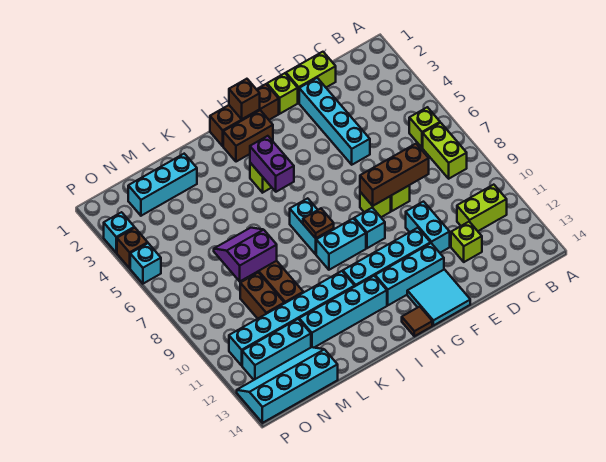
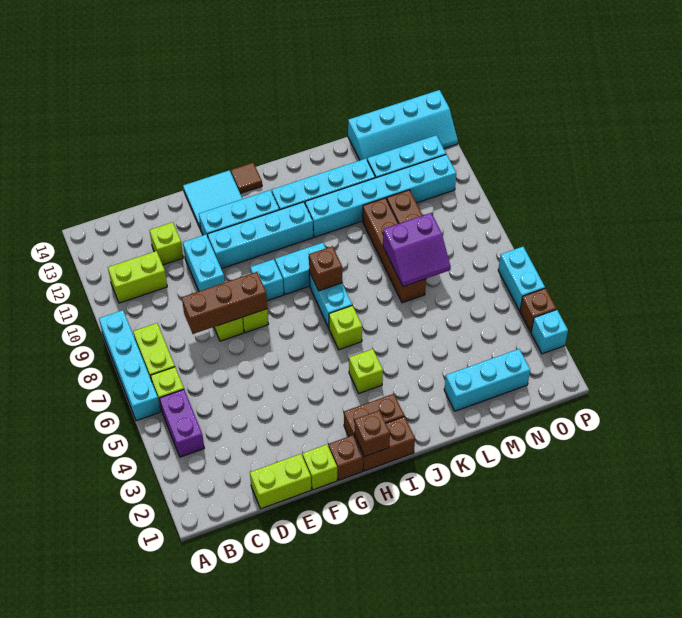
cyan brick E2:E5 level 1 -> cyan brick A6:A9 level 1
purple brick I4:I5 level 2 -> purple brick B4:B5 level 1
none -> lime brick I6 level 1
brown plate I8 level 2 -> brown brick I8 level 2
cyan brick P5 level 1 -> cyan brick P5:P6 level 1

